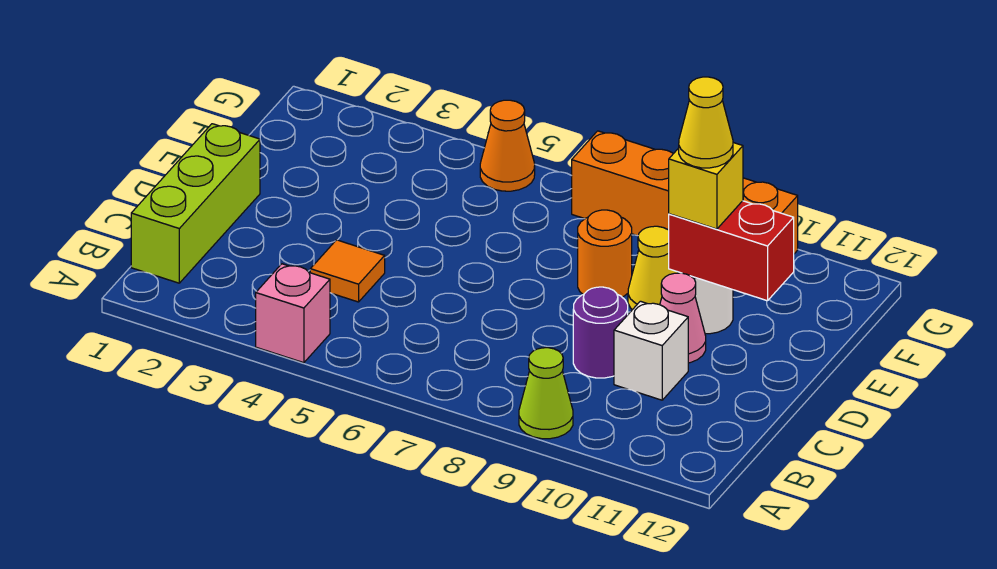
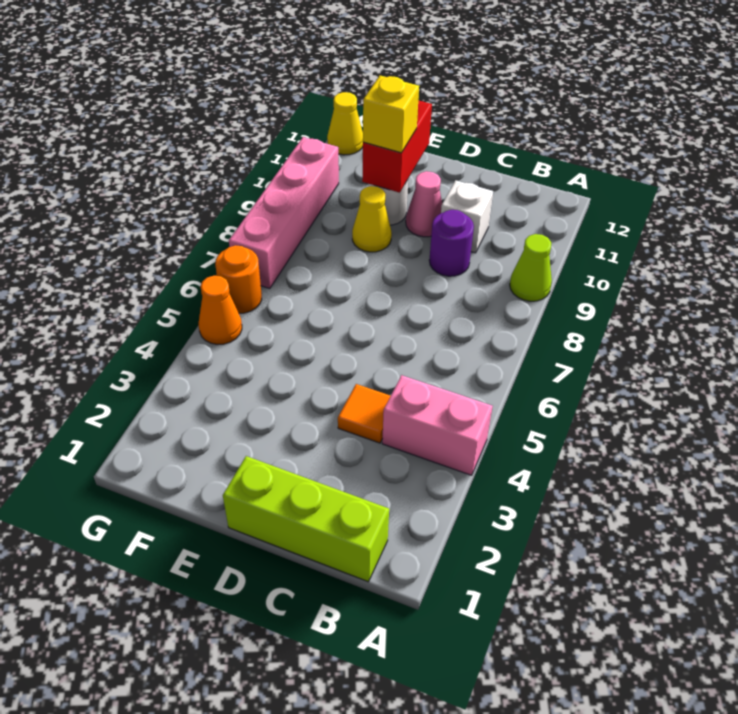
pink brick A4 level 1 -> pink brick A4:B4 level 1
orange round brick E8 level 1 -> orange round brick G6 level 1
yellow cone E10 level 4 -> yellow cone G12 level 1
orange brick G7:G10 level 1 -> pink brick G7:G10 level 1

